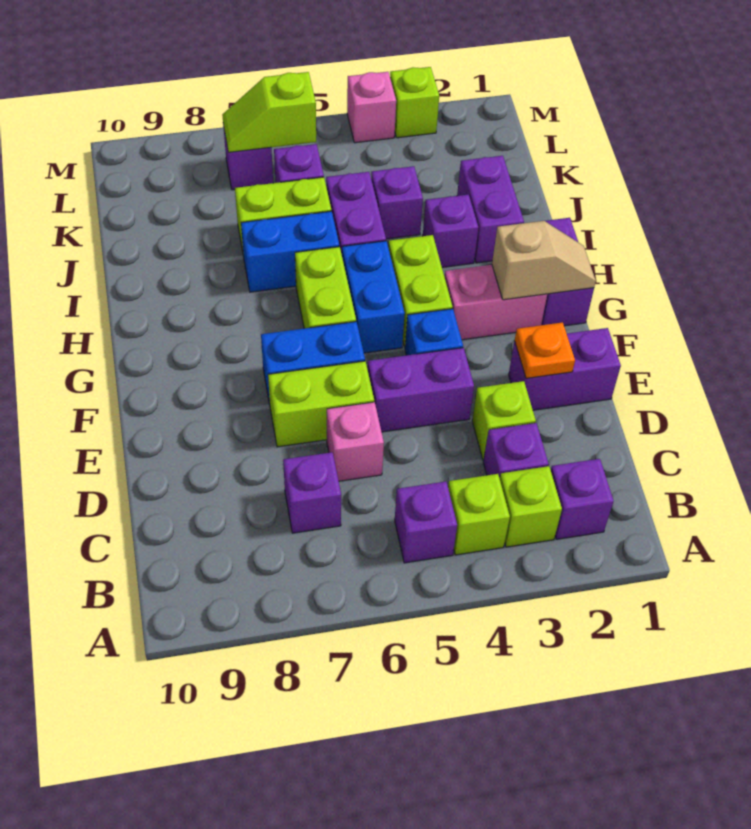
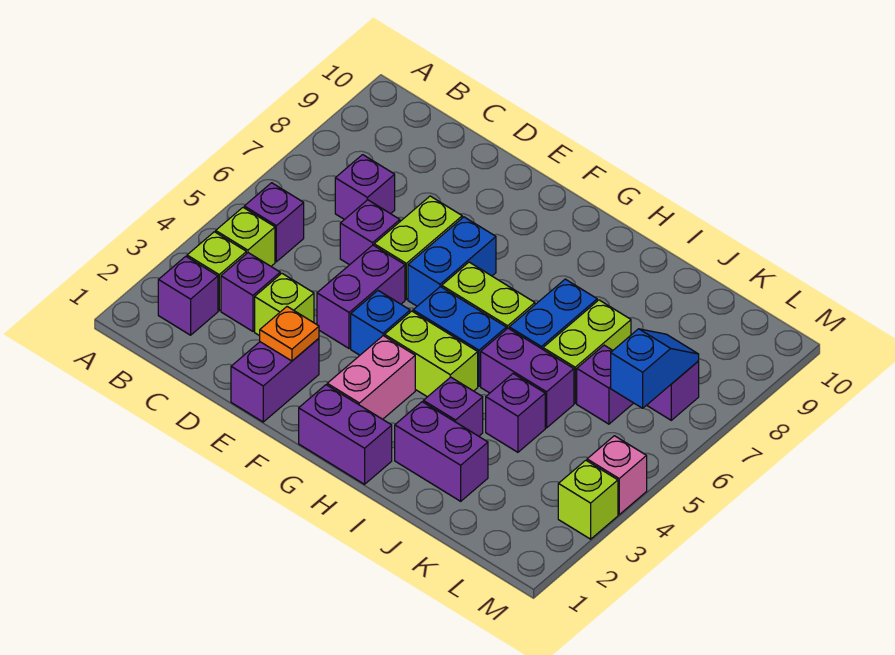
pink brick D6 level 1 -> purple brick D6 level 1
tan slope G1:G2 level 2 top 2 -> none
lime slope L6:L7 level 2 top 6 -> blue slope L6:L7 level 2 top 6

